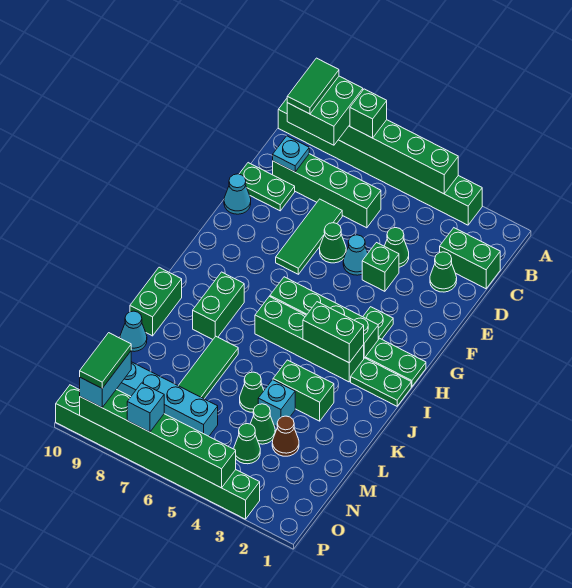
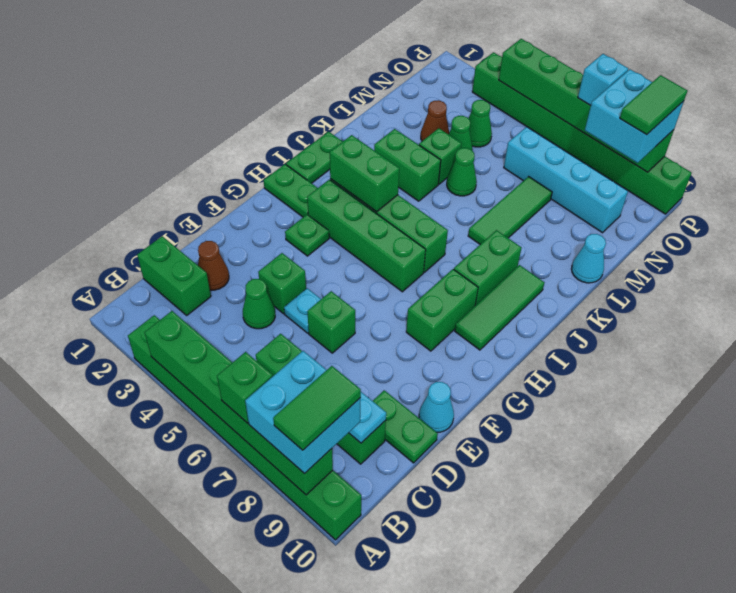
green brick A8:B9 level 3 -> cyan brick A8:B9 level 3
green cone D2 level 1 -> brown cone D2 level 1
green tile D7:F7 level 1 -> green tile H9:J9 level 1
cyan cone E5 level 1 -> cyan plate E5 level 1
green cone E6 level 1 -> green brick E6 level 1
green plate I1:I2 level 1 -> green plate I1:J1 level 1
green brick J10:K10 level 1 -> green brick G8:H8 level 1
cyan brick L4 level 1 -> green brick L4 level 1
cyan brick O9:P9 level 3 -> cyan brick O8:P9 level 3

